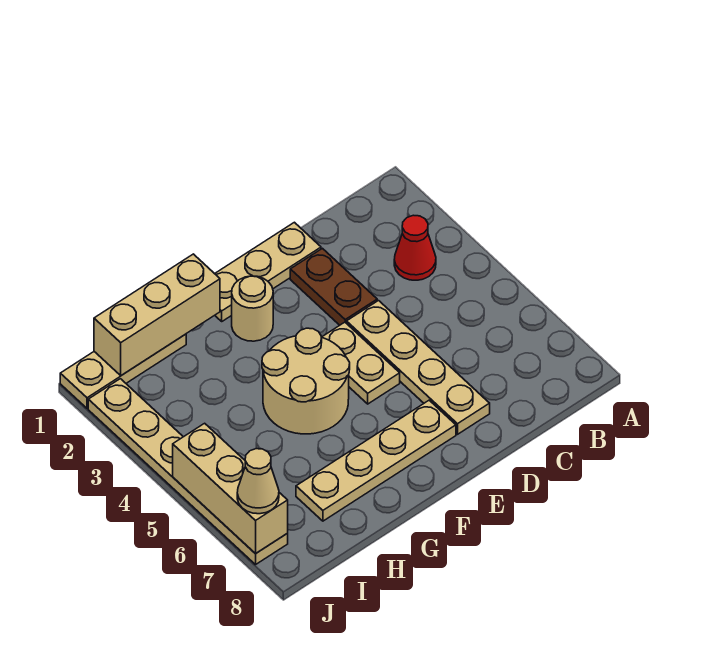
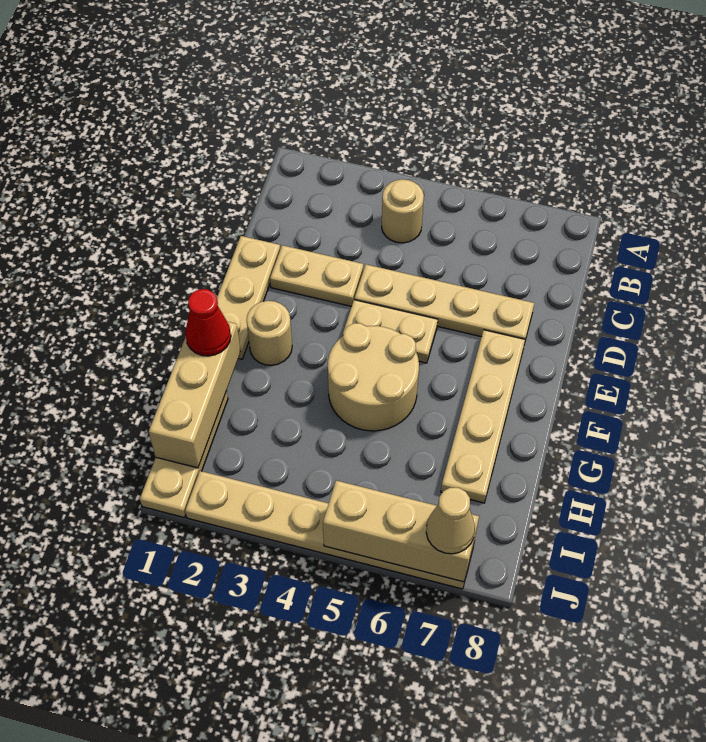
red cone B3 level 1 -> red cone G1 level 3
none -> tan round brick B4 level 1
brown plate D2:D3 level 1 -> tan plate D2:D3 level 1

